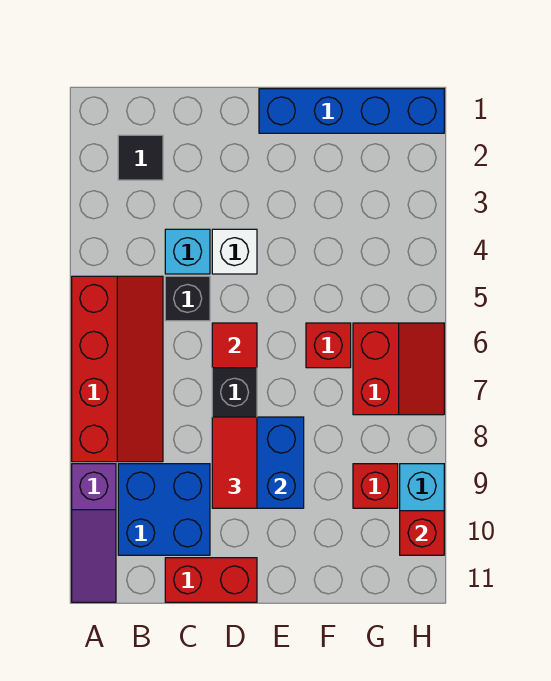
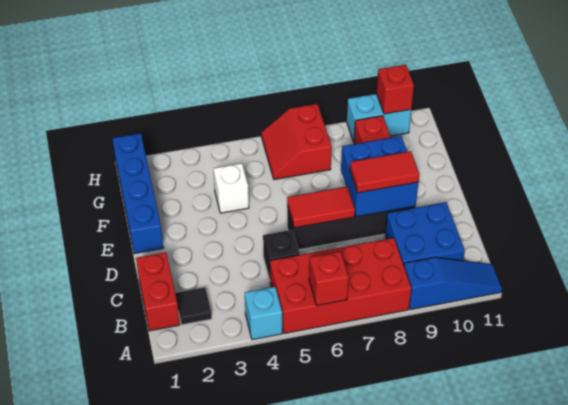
red slope A5:B8 level 1 top A -> red brick A5:B8 level 1
purple slope A9:A11 level 1 top 9 -> blue slope A9:A11 level 1 top 9
cyan brick C4 level 1 -> cyan brick A4 level 1
red brick C11:D11 level 1 -> red brick B1:C1 level 1
white brick D4 level 1 -> white brick F4 level 1
red tile D6 level 2 -> red tile D6:D7 level 2
red brick F6 level 1 -> red brick A6 level 2
red slope G6:H7 level 1 top G -> red slope G6:H7 level 1 top 7

